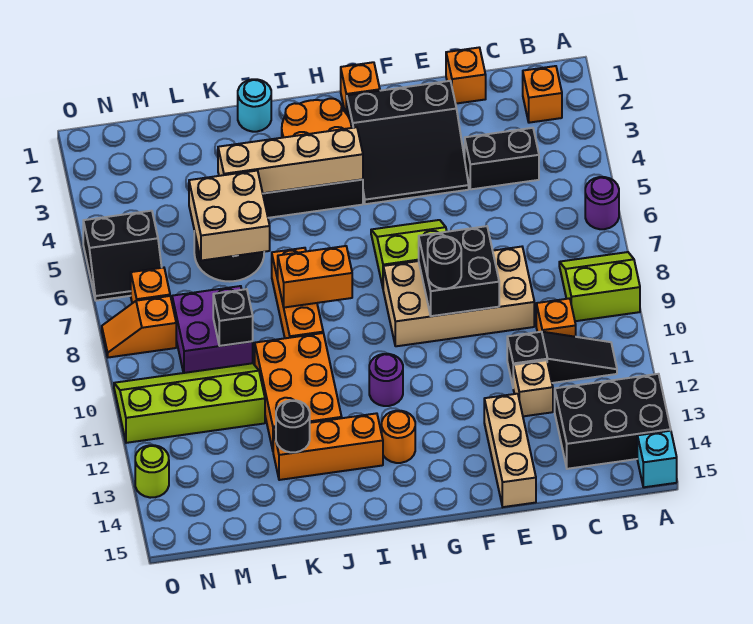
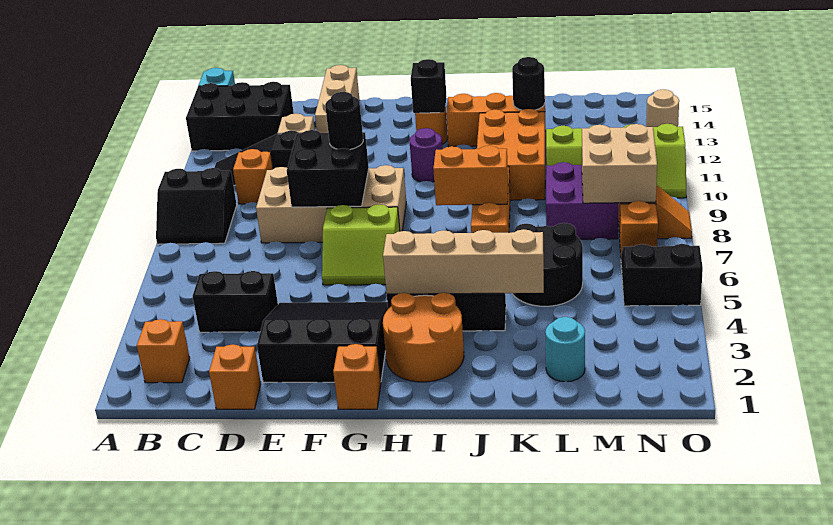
purple round brick A6 level 1 -> none
lime slope A8:B9 level 1 top 9 -> black slope A8:B9 level 1 top 9
cyan round brick J1 level 1 -> cyan round brick L2 level 1
tan brick K5:L6 level 2 -> tan brick M8:N9 level 2
black brick L9 level 2 -> black brick H13 level 2
lime round brick O13 level 1 -> tan round brick O13 level 1

